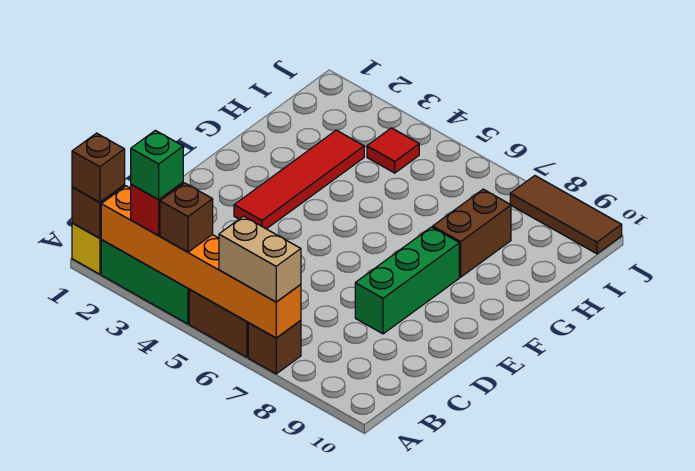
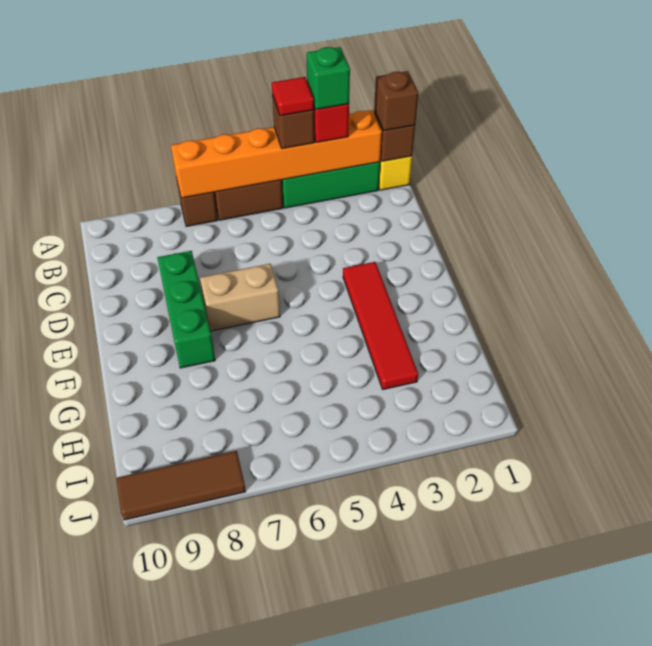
tan brick A6:A7 level 3 -> tan brick E6:E7 level 1
brown brick G8:H8 level 1 -> none
red tile I4 level 1 -> red tile A4 level 4

